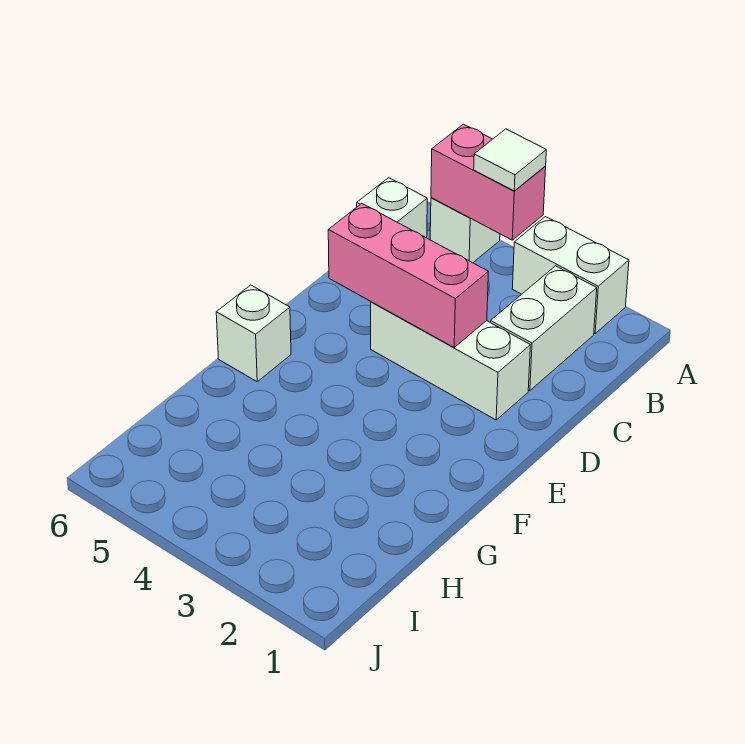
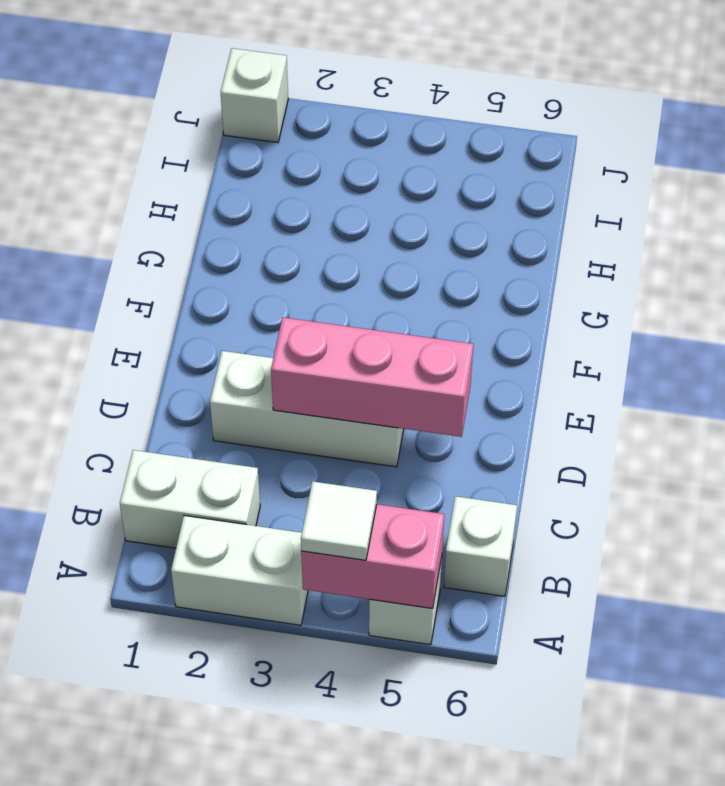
white brick B2:C2 level 1 -> white brick B1:B2 level 1
white brick F6 level 1 -> white brick J1 level 1

